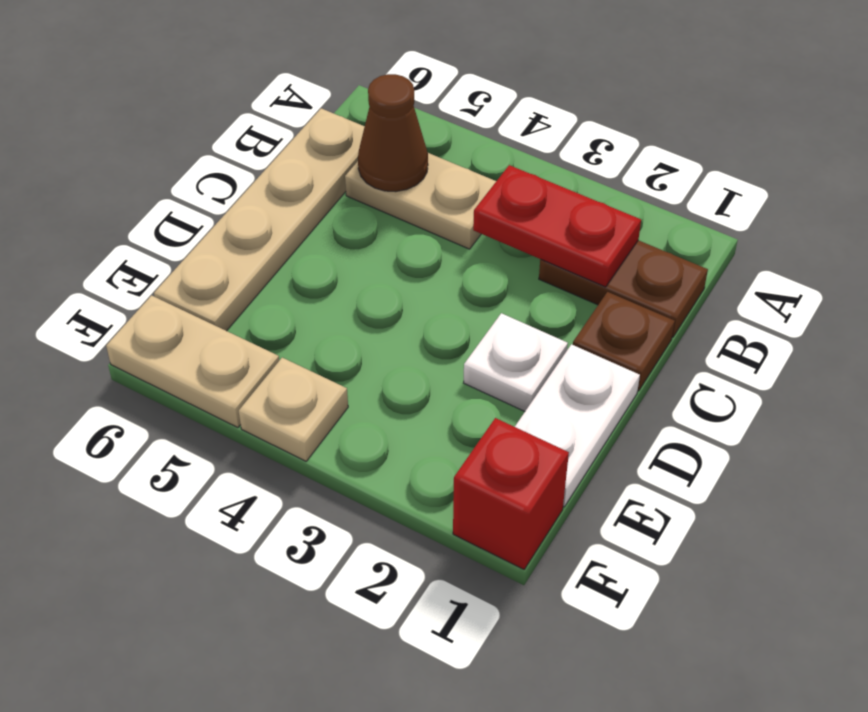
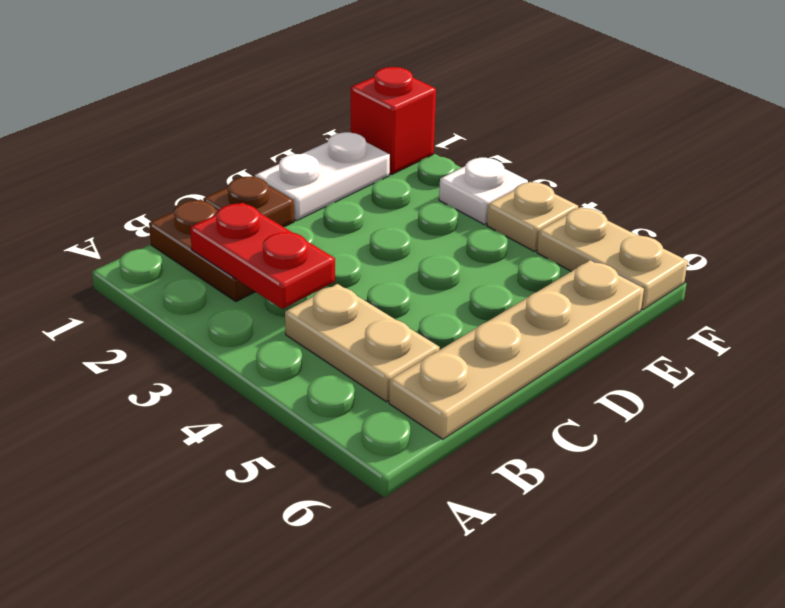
brown cone B5 level 2 -> none
white plate D2 level 1 -> white plate F3 level 1

